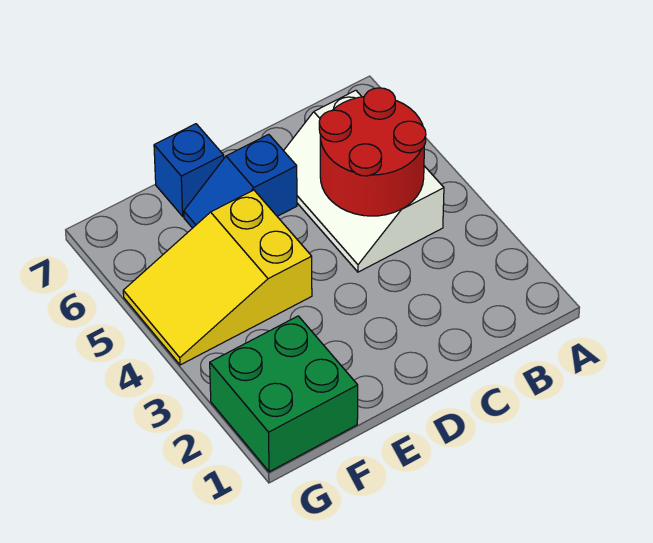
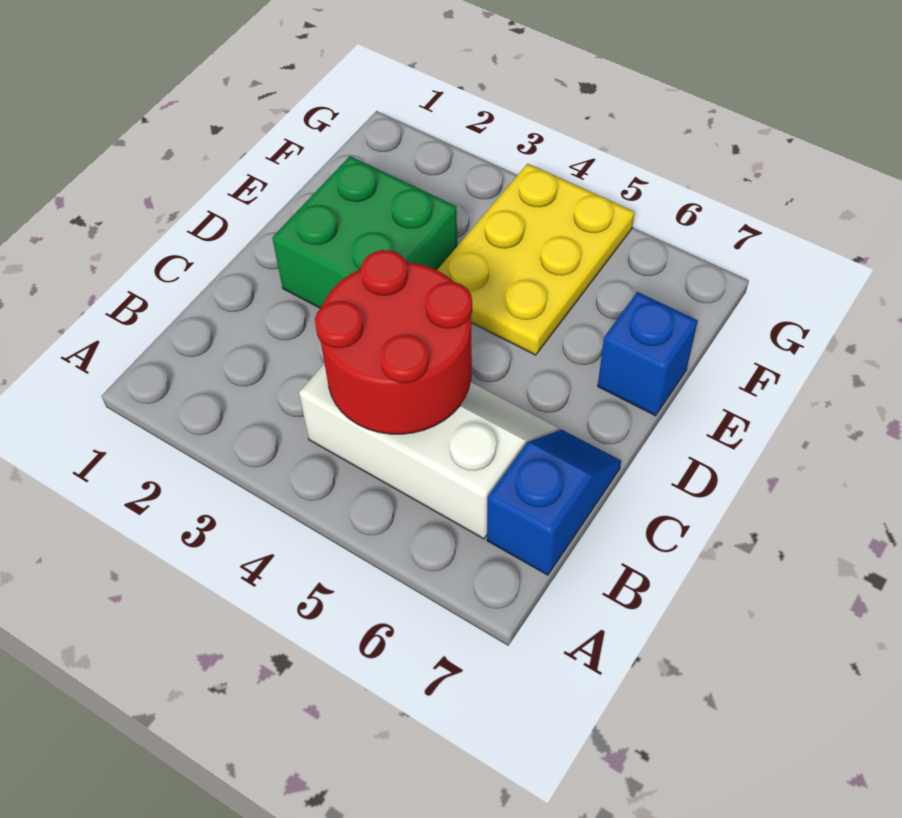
blue slope D6:E6 level 1 top D -> blue slope B7:C7 level 1 top B
yellow slope E4:G5 level 1 top E -> yellow plate E4:G5 level 1
green brick F1:G2 level 1 -> green brick D2:E3 level 1

